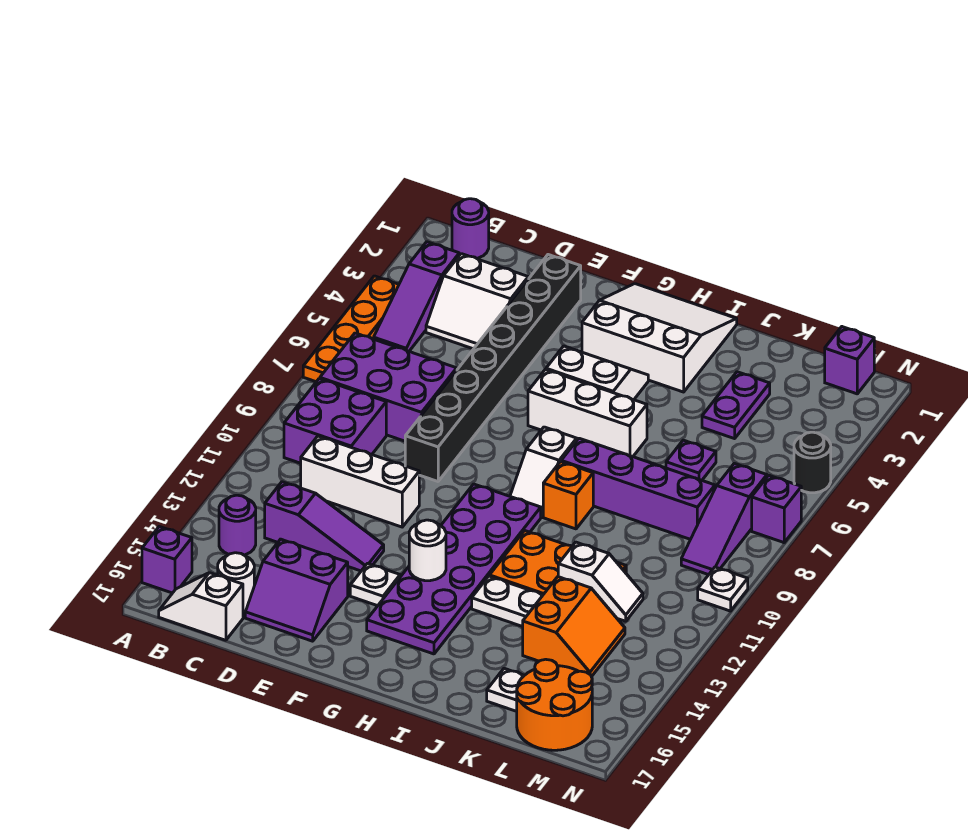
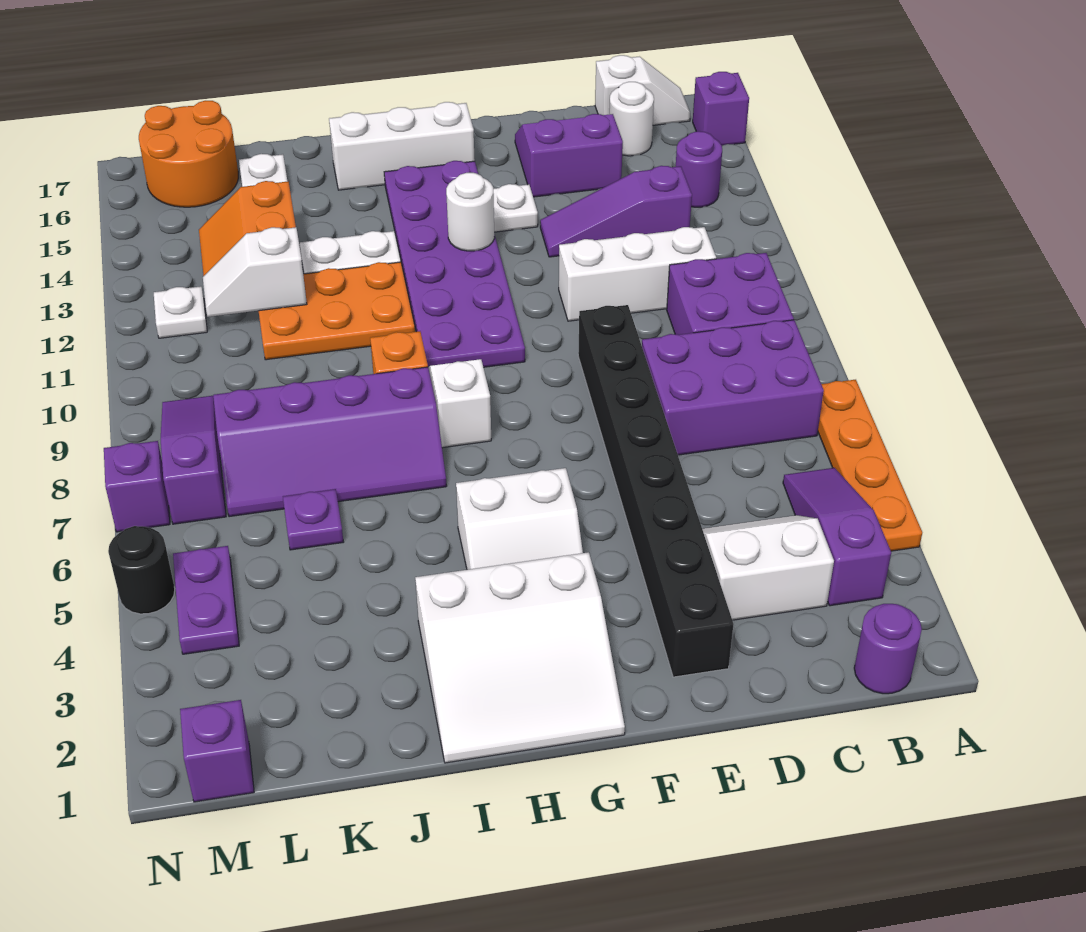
white brick G6:I6 level 1 -> white brick G16:I16 level 1
purple plate K3:K4 level 1 -> purple plate M4:M5 level 1
white plate N10 level 1 -> white plate M12 level 1

